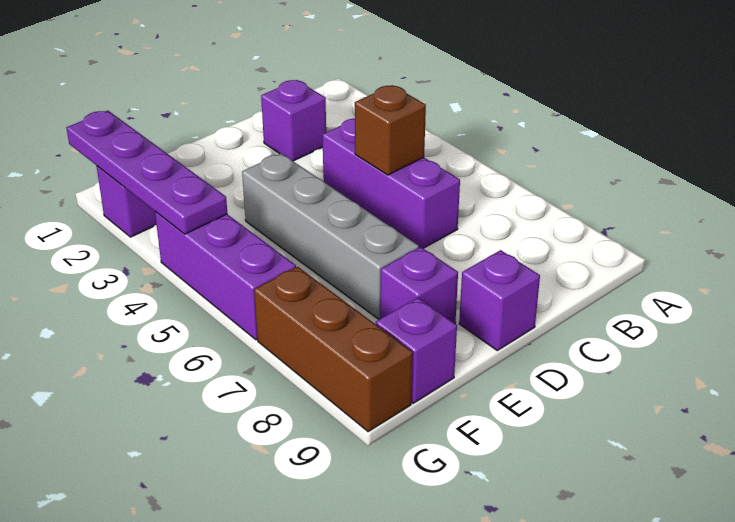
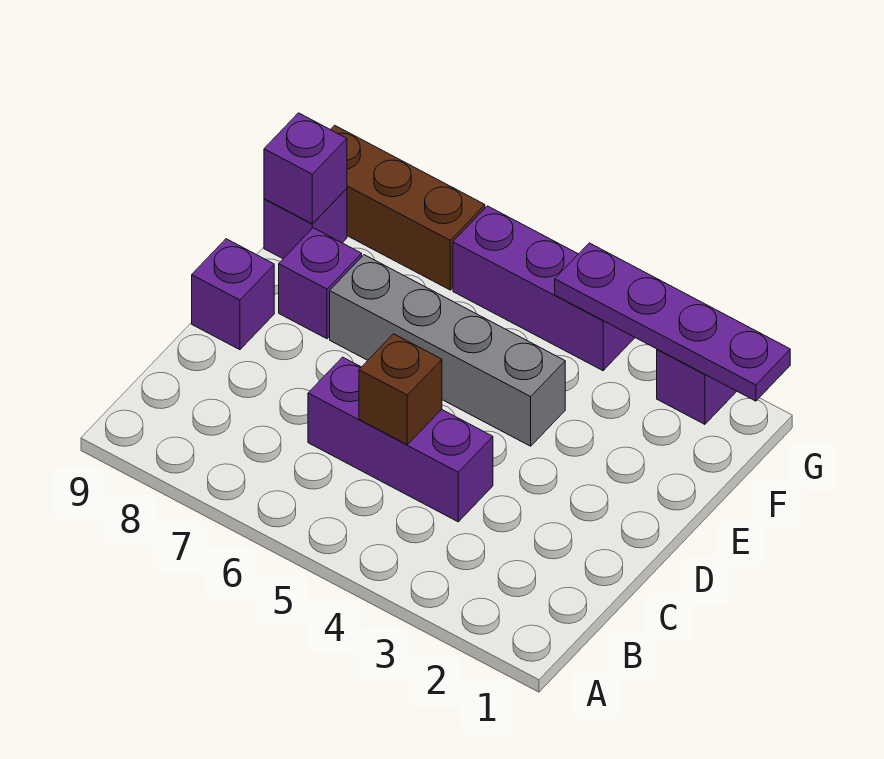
purple brick C2 level 1 -> purple brick F9 level 2

